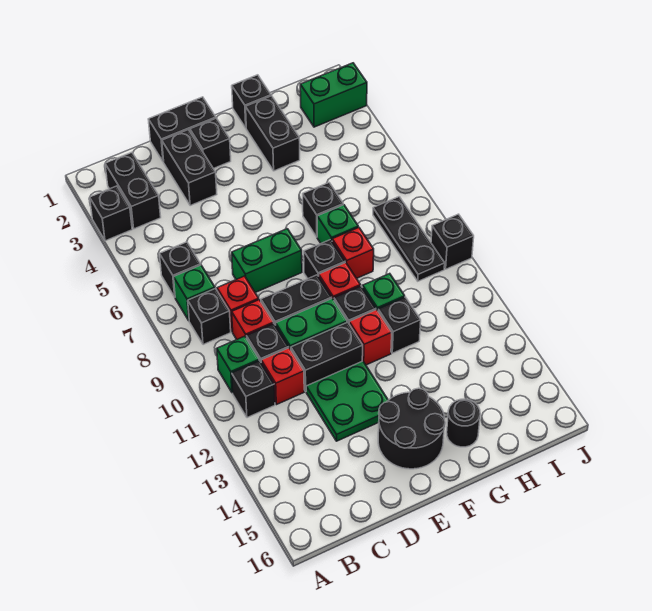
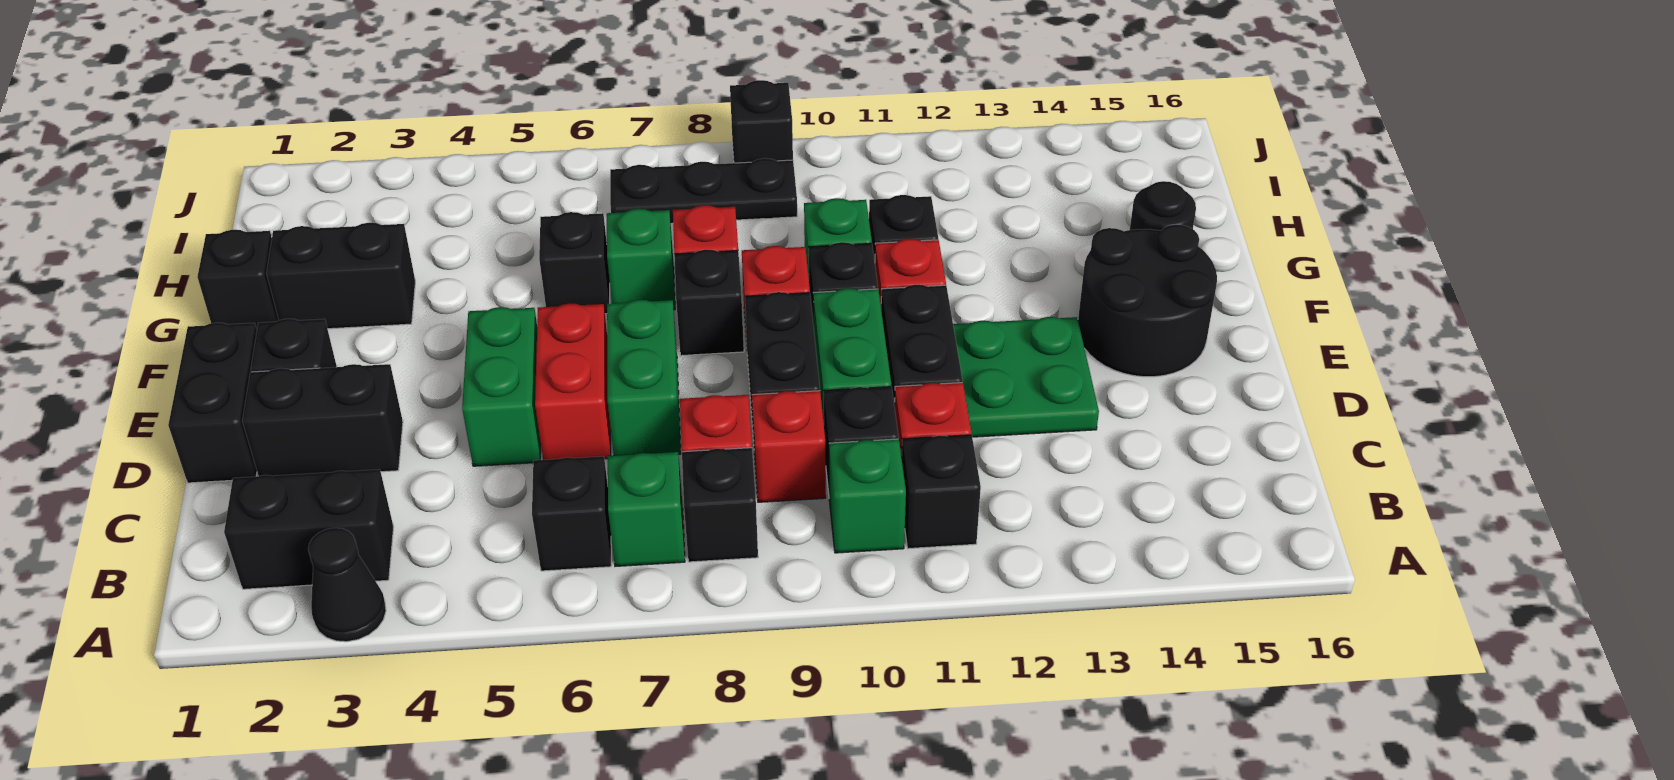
black brick A3 level 1 -> black cone A3 level 1
none -> red brick D6:E6 level 1
green brick I2:J2 level 1 -> green brick D5:E5 level 1

